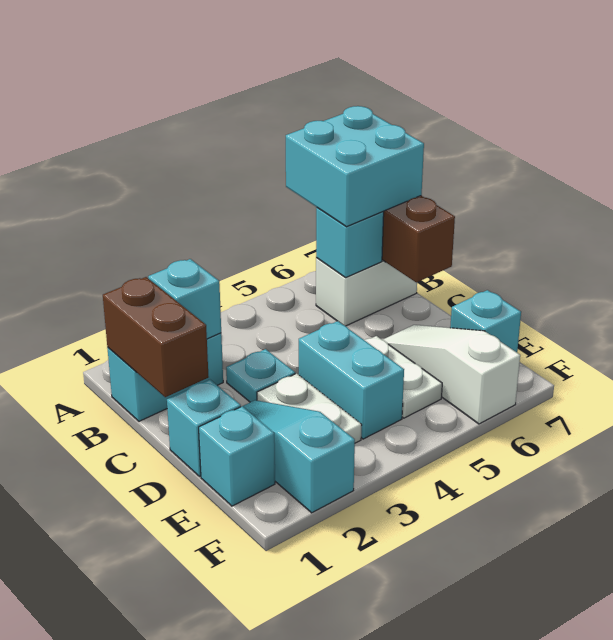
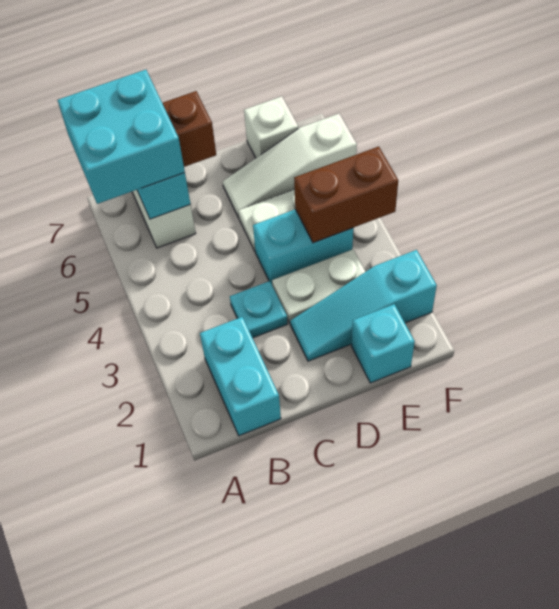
brown brick B1:C1 level 2 -> brown brick E4:F4 level 2
cyan brick B2 level 2 -> none
cyan brick D1 level 1 -> none
cyan brick E7 level 1 -> white brick E7 level 1

